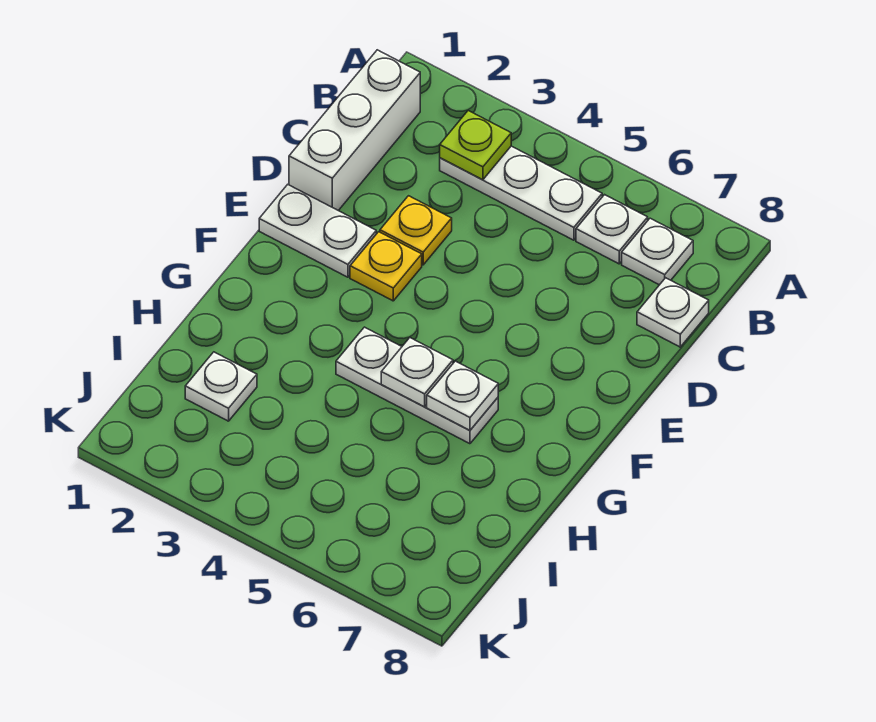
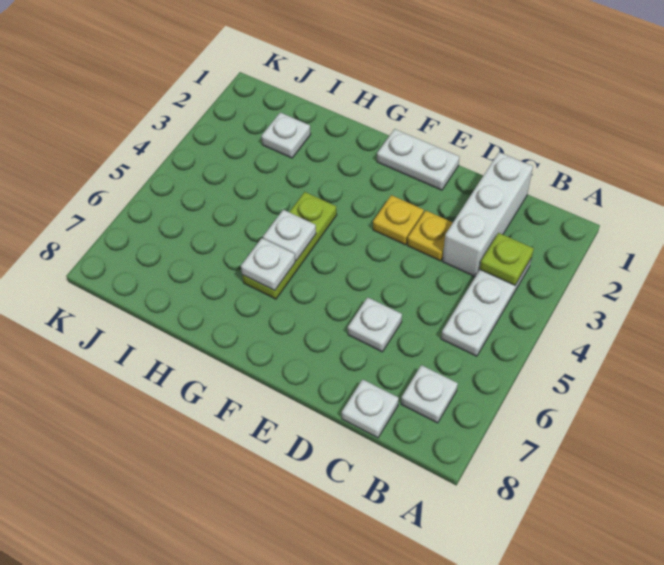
white brick B1:D1 level 1 -> white brick C1:C3 level 1
white plate B6 level 1 -> white plate D6 level 1
white plate E1:E2 level 1 -> white plate E1:F1 level 1
white plate G4:G6 level 1 -> lime plate G4:G6 level 1

